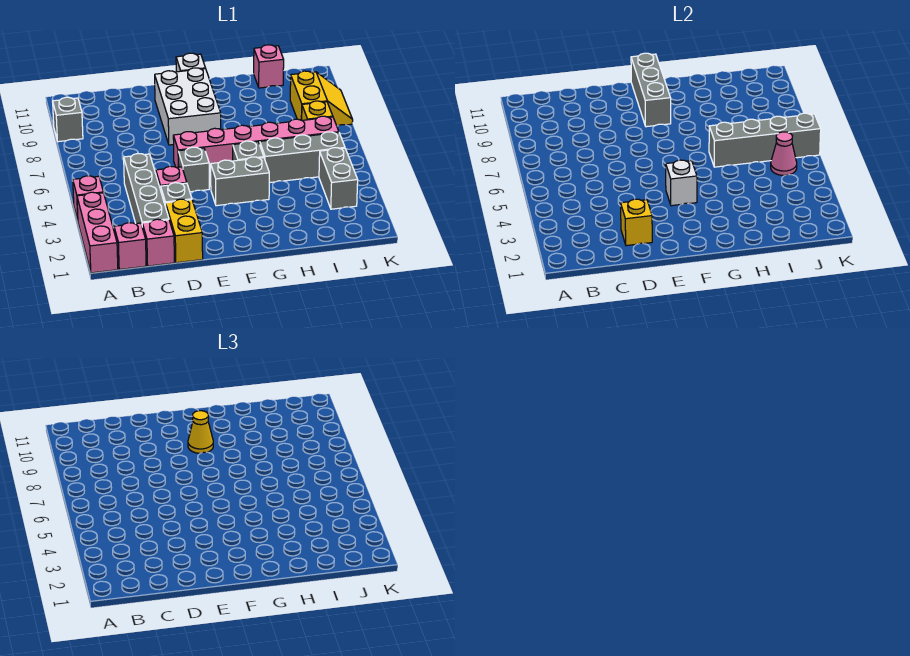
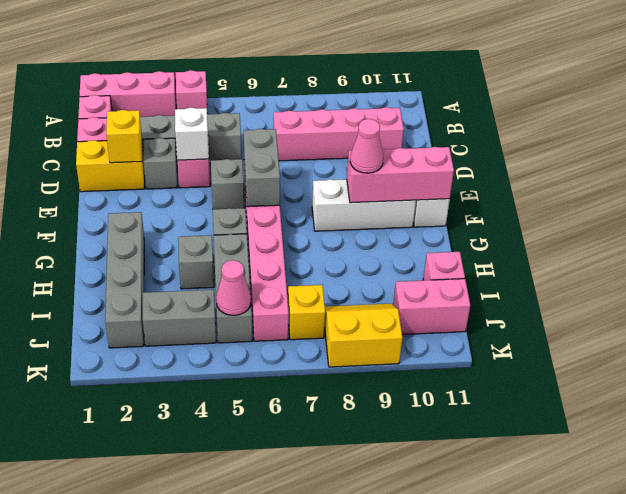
grey brick A9 level 1 -> grey brick H4 level 1
none -> pink brick C7:C10 level 1
white brick E8:F10 level 1 -> white brick F8:F10 level 1
grey brick F4:G4 level 1 -> grey brick E6:F6 level 2
white brick F4 level 2 -> white brick D4 level 2
grey brick F9:F11 level 2 -> pink brick F9:F11 level 2
yellow cone F9 level 3 -> pink cone F9 level 3
grey brick H6:K6 level 2 -> grey brick G2:J2 level 1
yellow slope J8:K9 level 1 top J -> yellow slope J8:K9 level 1 top K
none -> pink brick J10:J11 level 1

